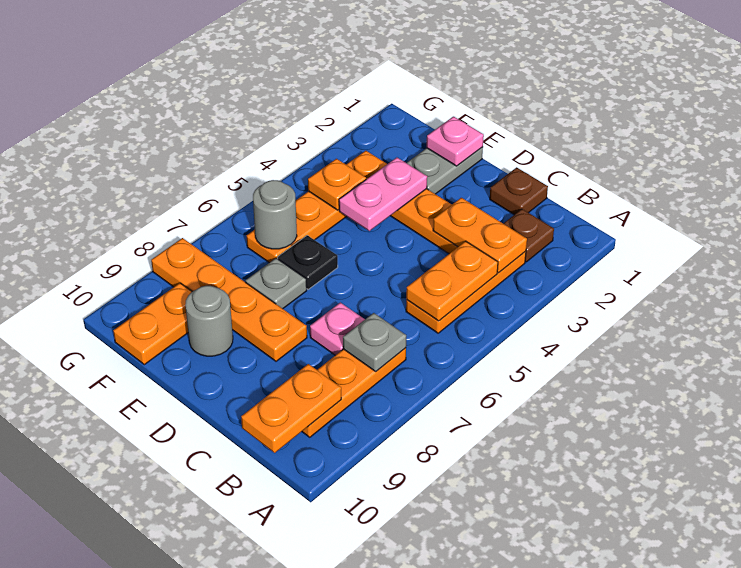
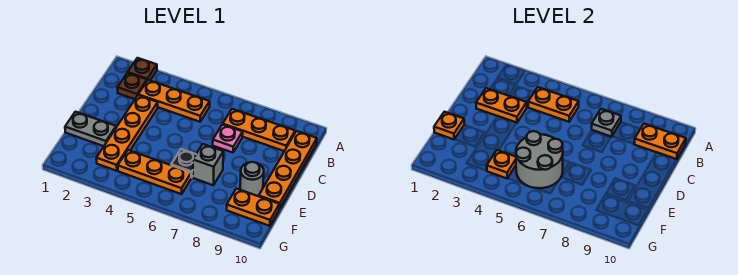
orange plate B3:C3 level 2 -> orange plate C2:C3 level 2
brown plate C1 level 1 -> brown plate A2 level 1
orange plate D8:G8 level 1 -> orange plate B10:E10 level 1
pink plate E1 level 2 -> orange plate E1 level 2
pink plate E3:E4 level 2 -> none
grey plate E7 level 1 -> grey brick E7 level 1
grey round brick F6 level 2 -> grey round brick E5:F6 level 2

